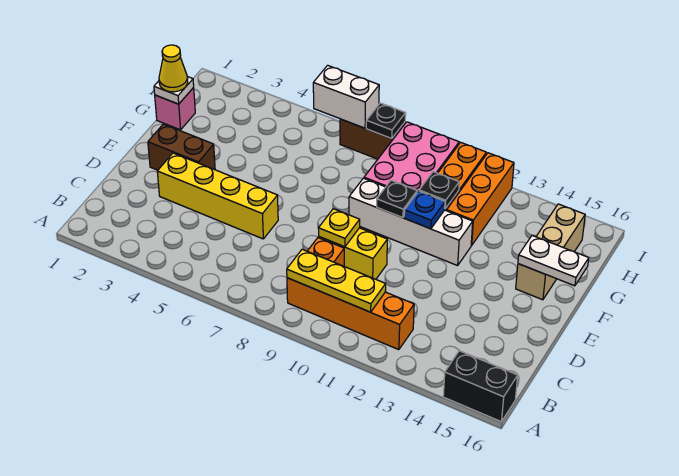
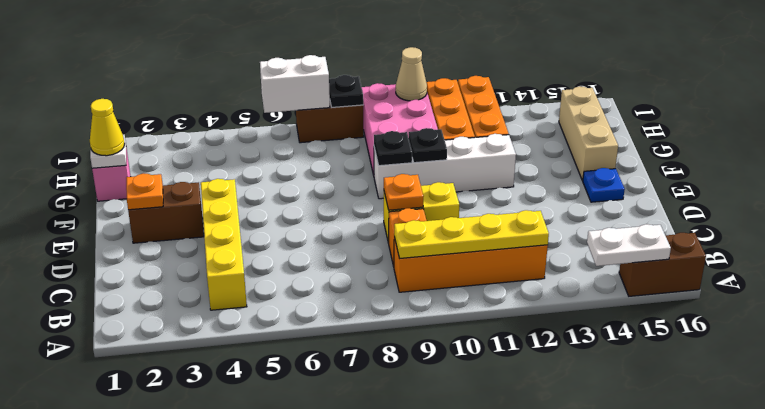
black brick A15:A16 level 1 -> brown brick A15:A16 level 1
yellow plate B9:B11 level 2 -> yellow plate B9:B12 level 2
yellow brick D3:D6 level 1 -> yellow brick B4:E4 level 1
yellow plate D9 level 2 -> orange plate D9 level 2
none -> orange plate E2 level 2
blue plate F11 level 2 -> blue plate E15 level 1
white plate F15:F16 level 2 -> white plate A14:A15 level 2
black plate G11 level 2 -> black plate F9 level 2
none -> tan cone I10 level 2

